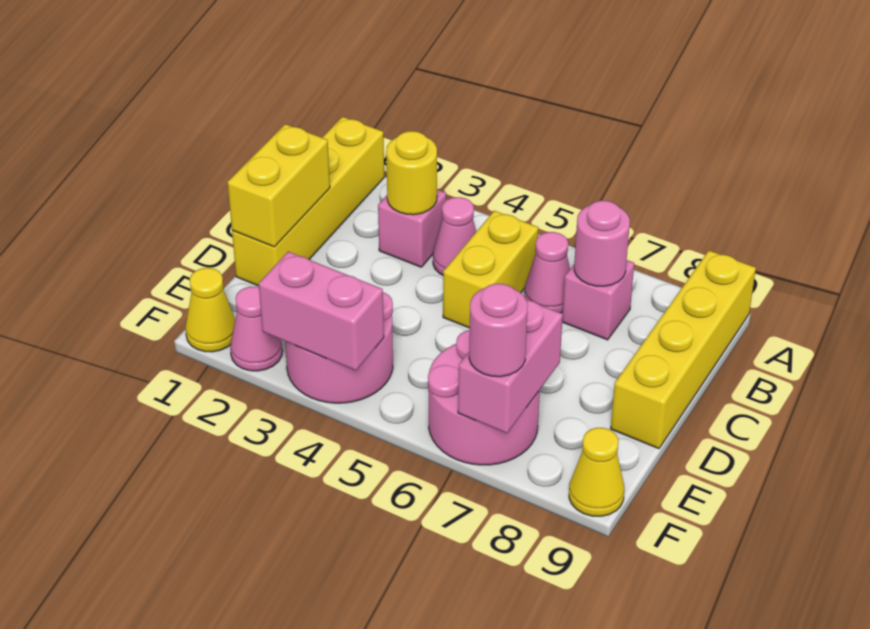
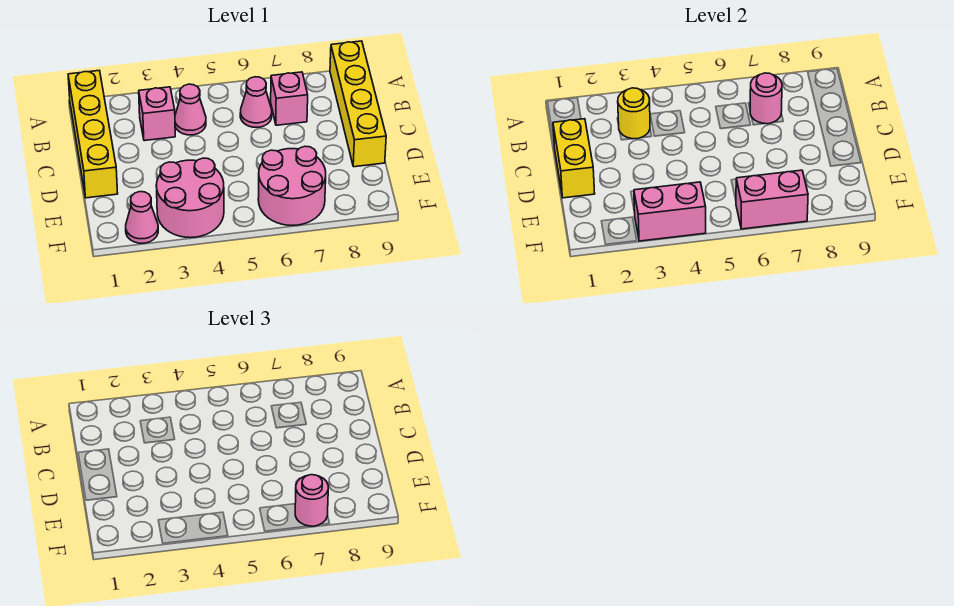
yellow brick B5:C5 level 1 -> none
pink brick E7:F7 level 2 -> pink brick F6:F7 level 2
yellow cone F1 level 1 -> none
yellow cone F9 level 1 -> none

